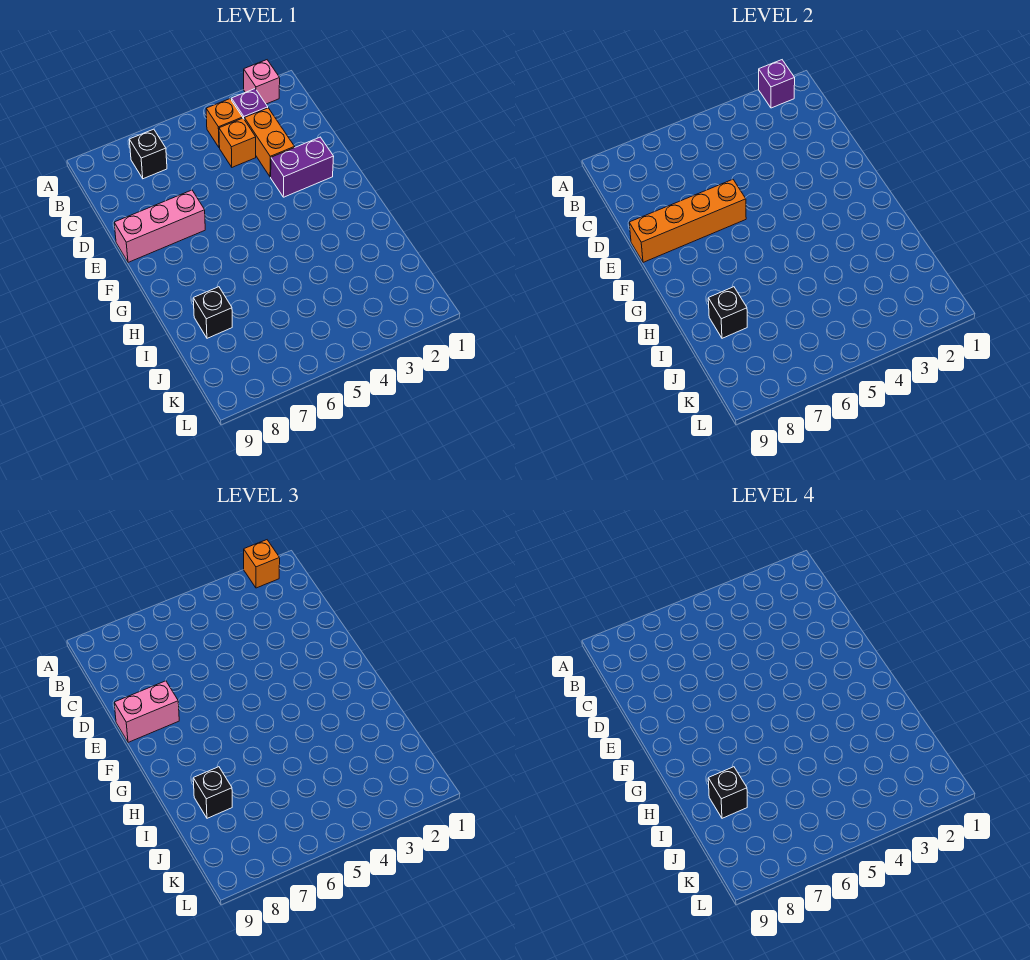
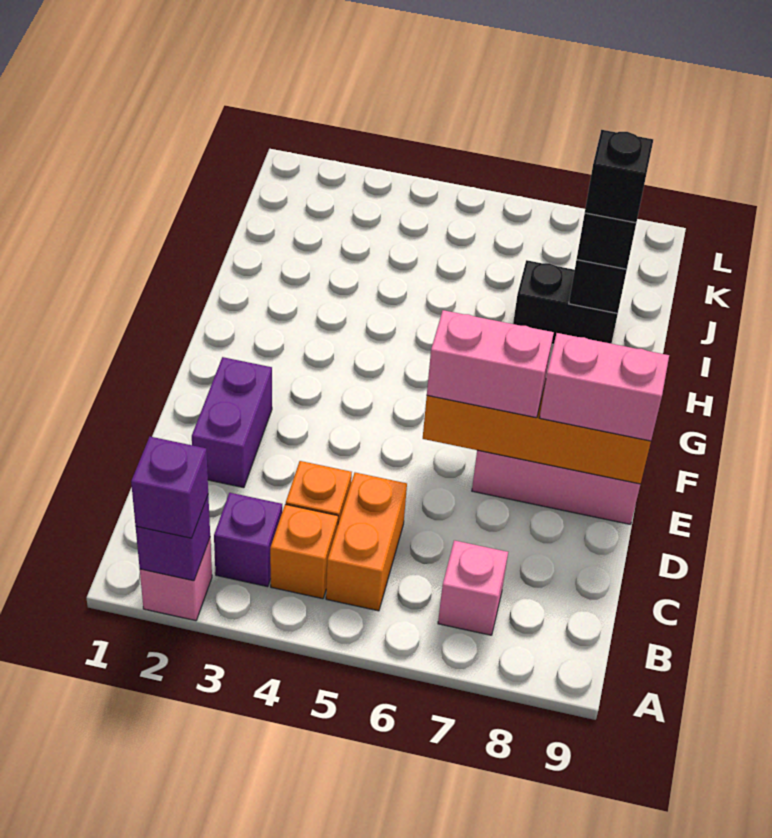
orange brick A2 level 3 -> purple brick A2 level 3
black brick B7 level 1 -> pink brick B7 level 1
orange brick C3:D3 level 1 -> orange brick B5:C5 level 1
purple brick E2:E3 level 1 -> purple brick D2:E2 level 1
none -> pink brick E6:E7 level 3
black brick I8 level 1 -> black brick I7:I8 level 1

